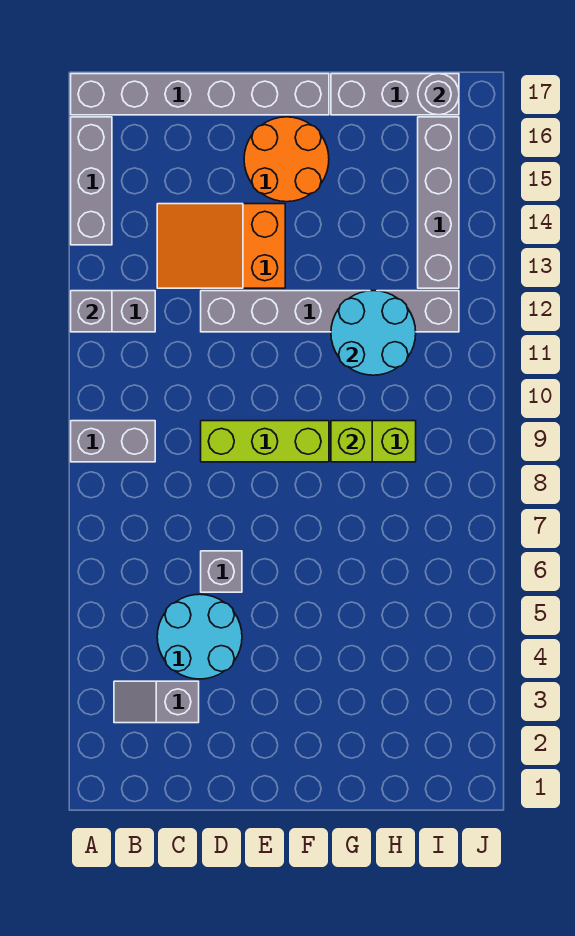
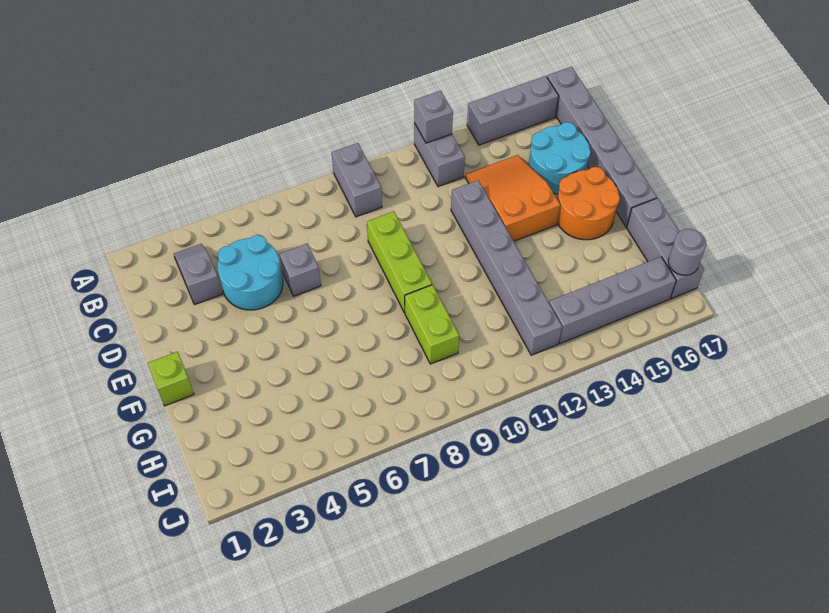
lime brick G9 level 2 -> lime brick F1 level 1
cyan round brick G11:H12 level 2 -> cyan round brick C15:D16 level 1

